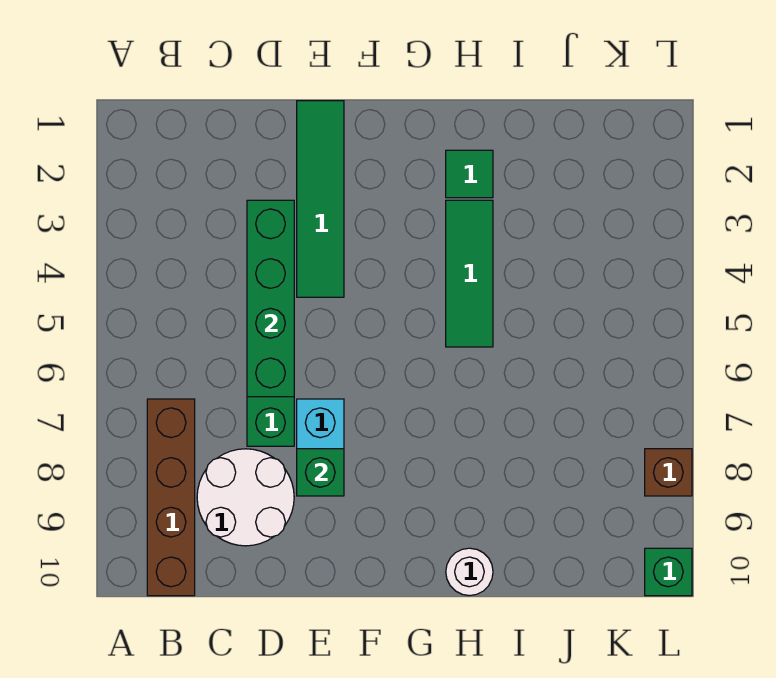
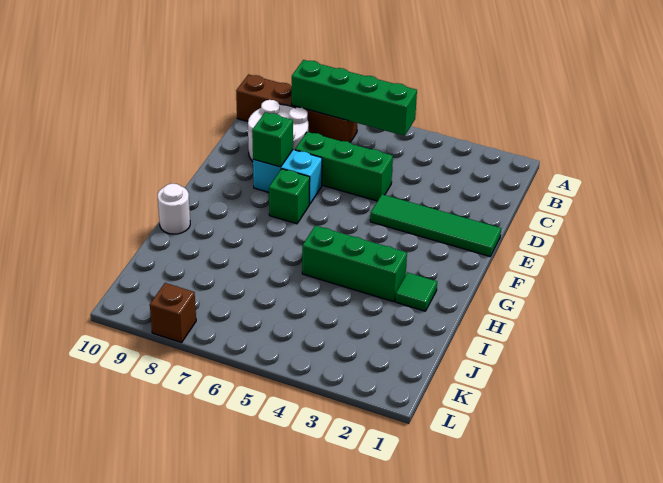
green brick D3:D6 level 2 -> green brick B5:B8 level 2
green tile H3:H5 level 1 -> green brick H3:H5 level 1
green brick L10 level 1 -> green brick F7 level 1

